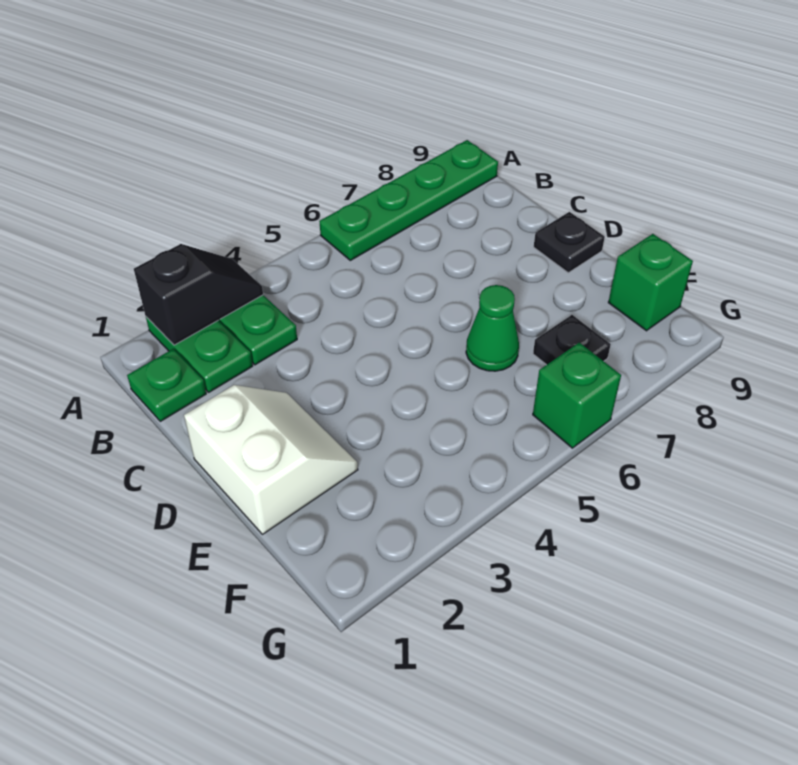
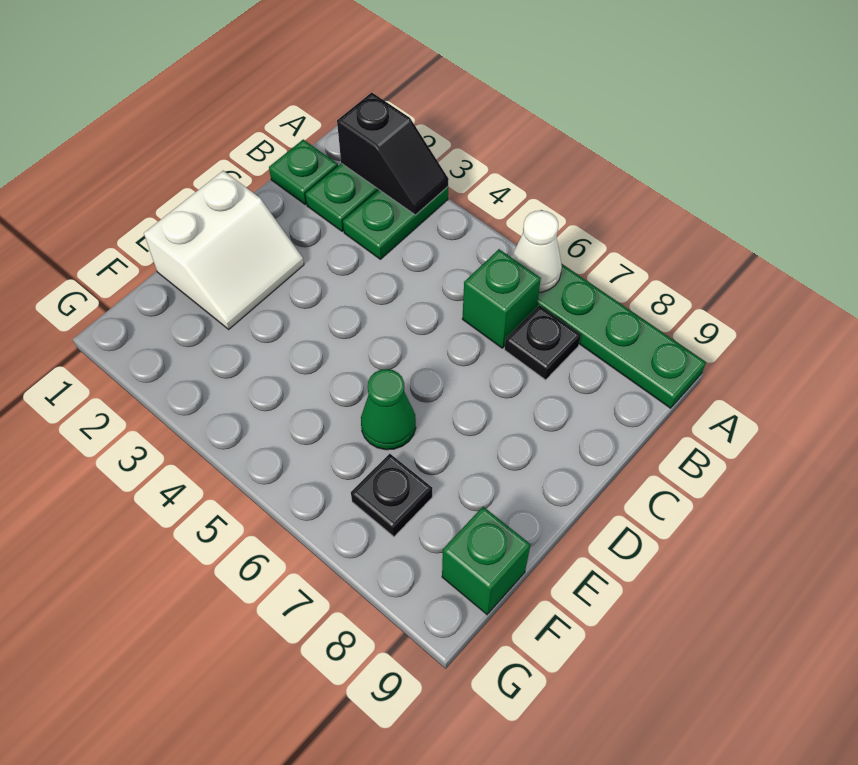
none -> white cone A6 level 2
black plate D9 level 1 -> black plate B7 level 1
green brick G6 level 1 -> green brick B6 level 1

